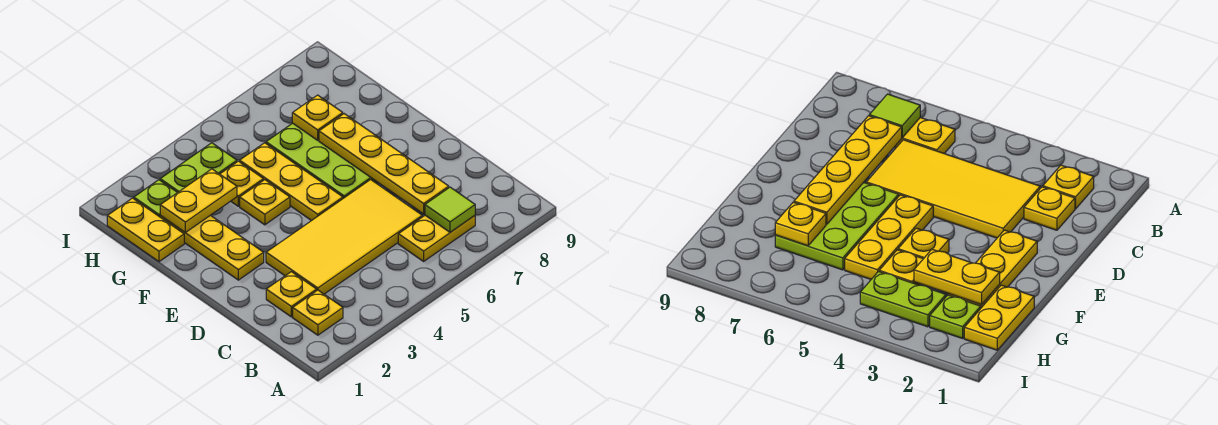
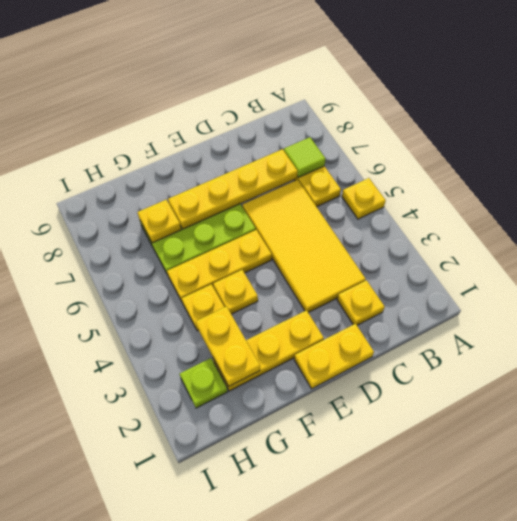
yellow plate B2 level 1 -> yellow plate A5 level 1
yellow plate G1:H1 level 1 -> yellow plate D1:E1 level 1
lime plate H3:H4 level 1 -> none

